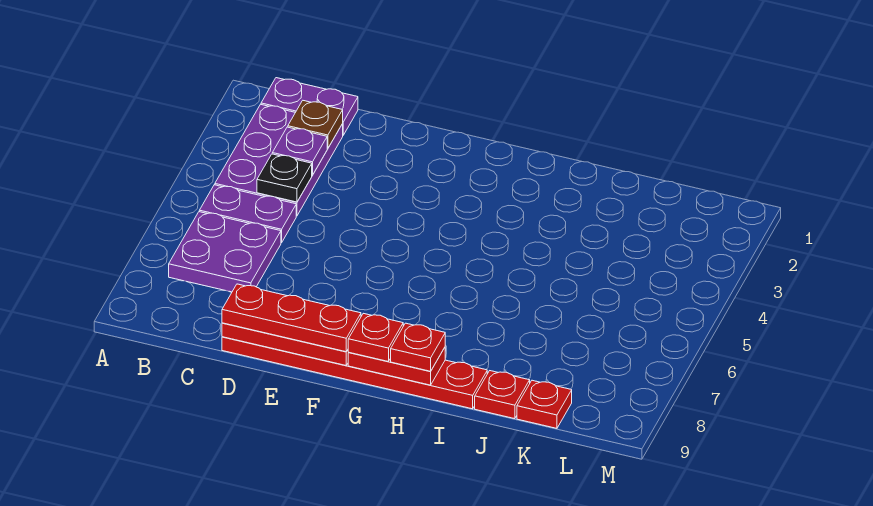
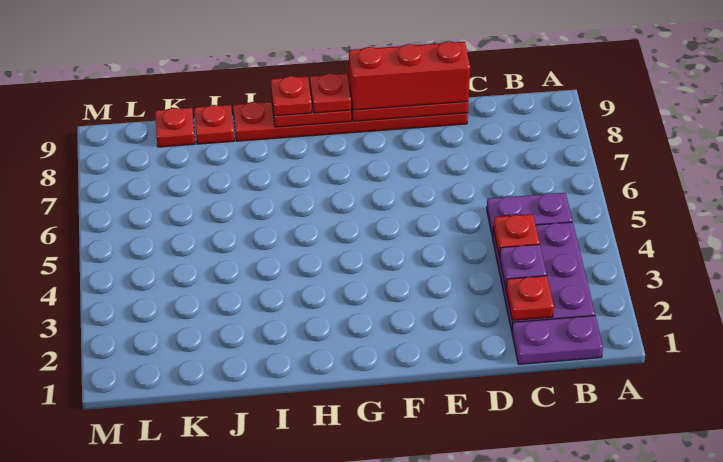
purple plate B6:C7 level 1 -> none
brown plate C2 level 2 -> red plate C2 level 2
black plate C4 level 2 -> red plate C4 level 2
red plate D9:F9 level 3 -> red brick D9:F9 level 3

